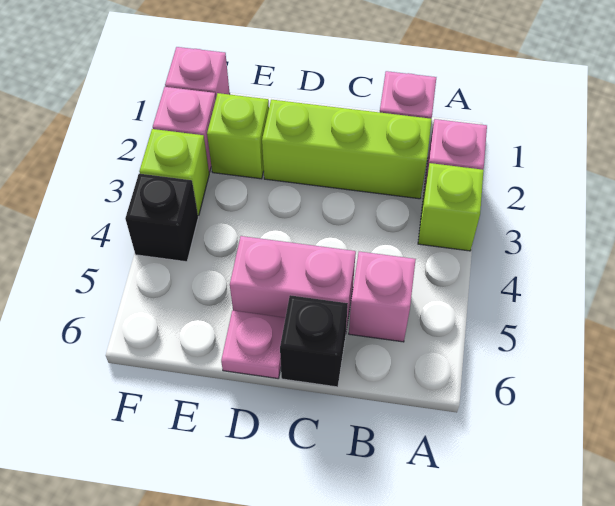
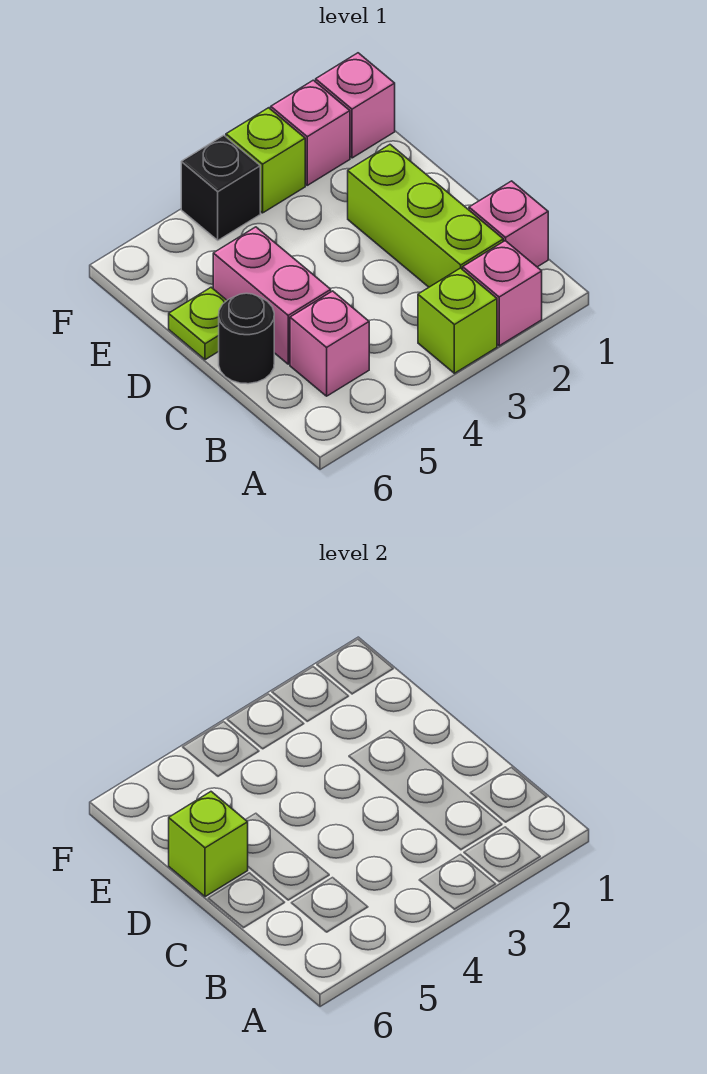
black brick C6 level 1 -> black round brick C6 level 1
pink plate D6 level 1 -> lime plate D6 level 1
lime brick E2 level 1 -> lime brick D6 level 2

